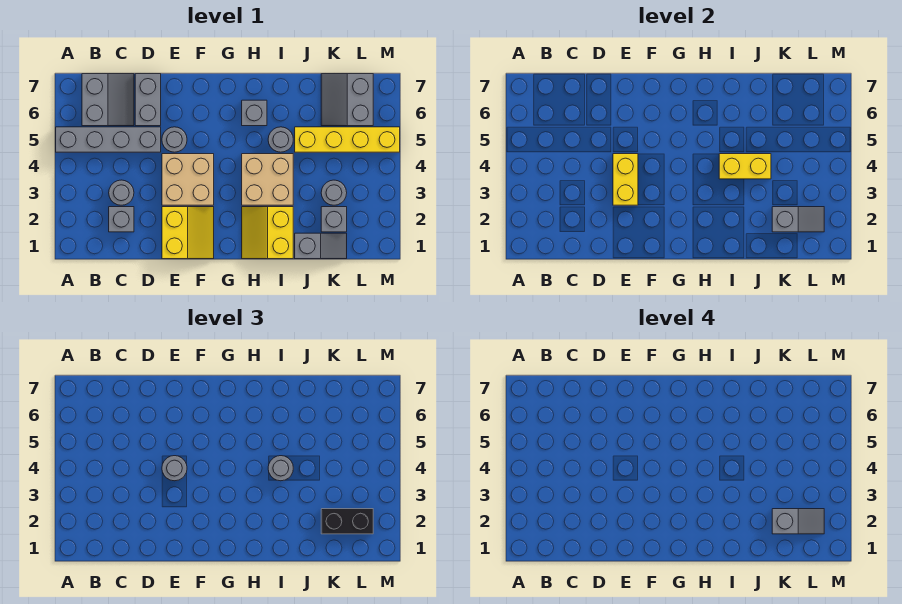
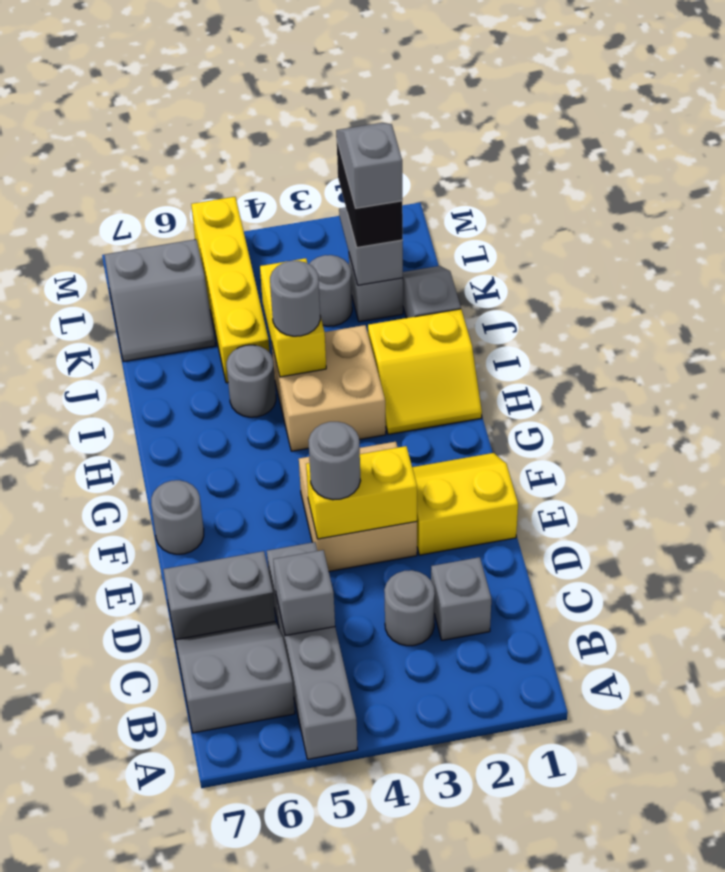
grey round brick E5 level 1 -> grey round brick F7 level 1
grey brick H6 level 1 -> grey brick C5 level 2

